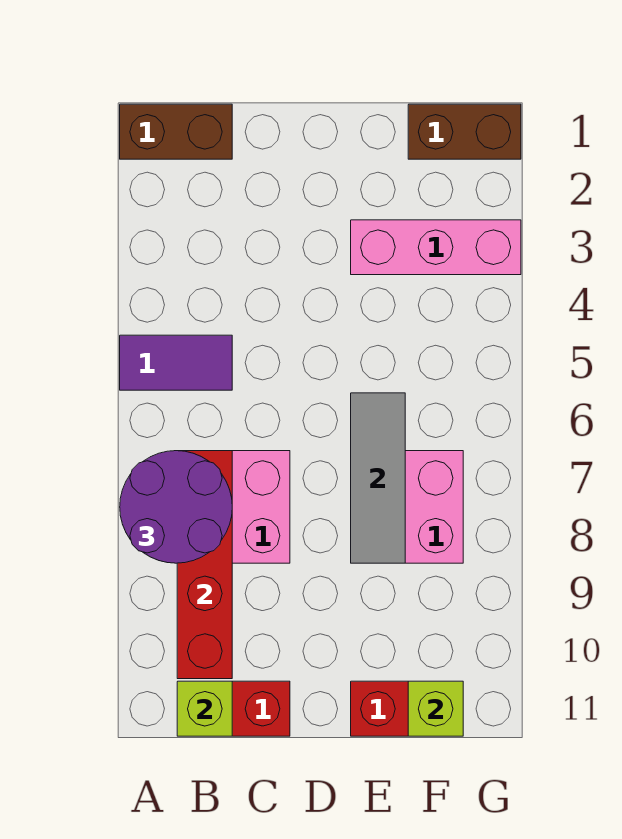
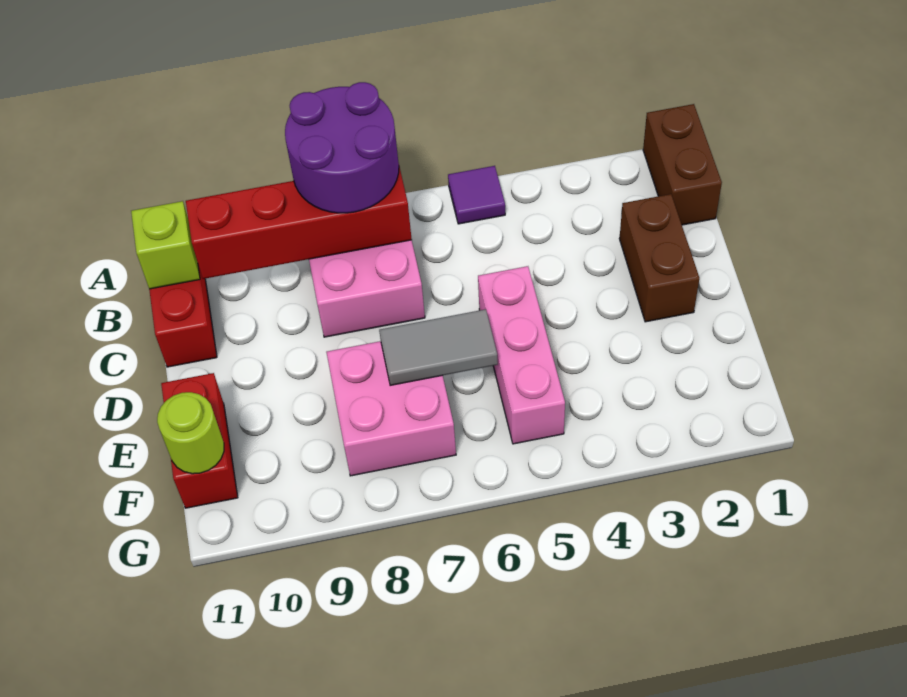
purple tile A5:B5 level 1 -> purple tile A5 level 1
pink brick E3:G3 level 1 -> pink brick D5:F5 level 1
grey tile E6:E8 level 2 -> grey tile E6:E7 level 2
brown brick F1:G1 level 1 -> brown brick C2:D2 level 1
lime brick F11 level 2 -> lime round brick F11 level 2

